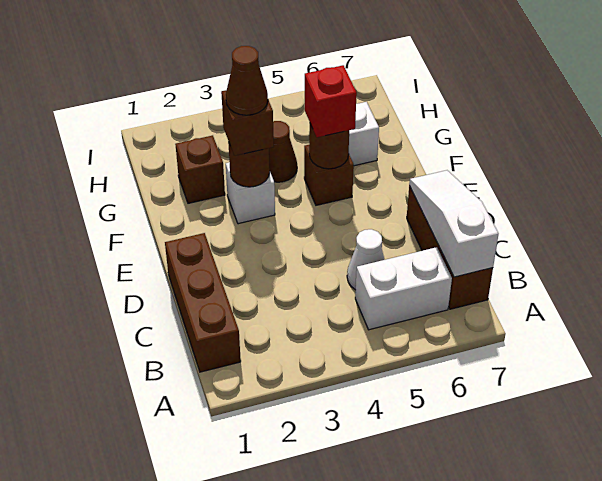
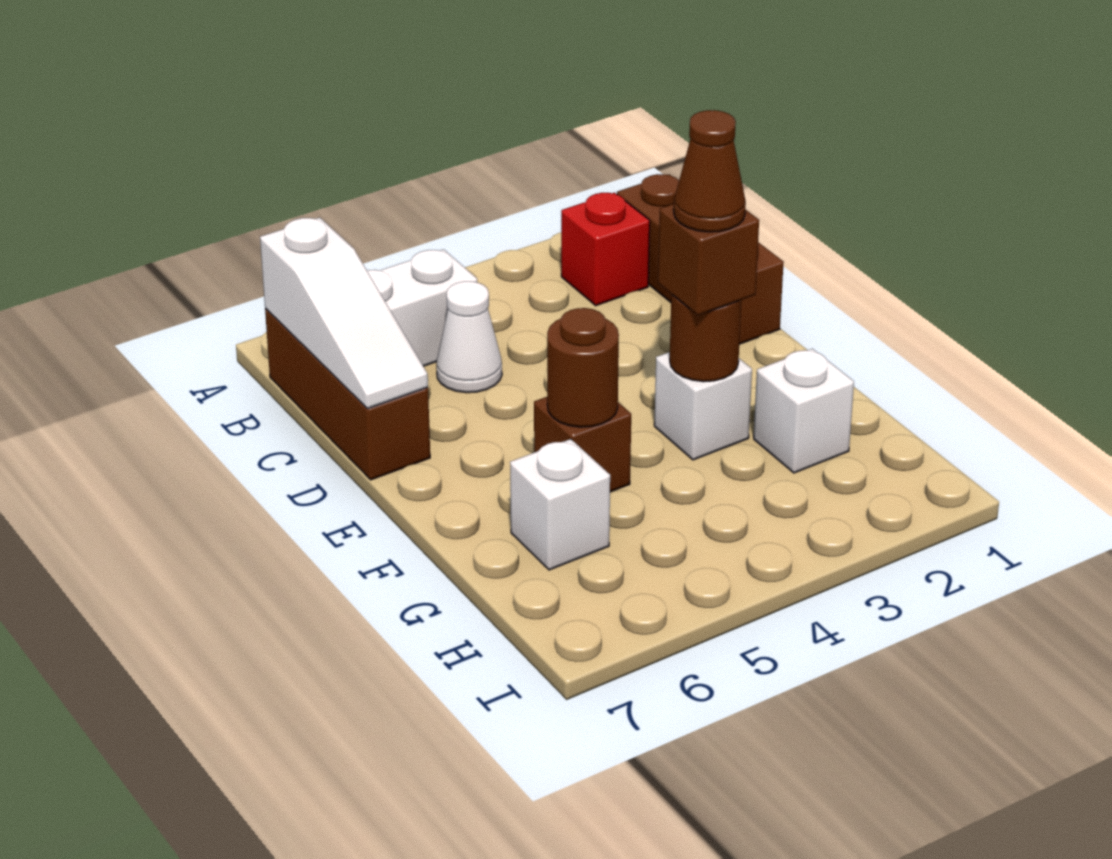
red brick F5 level 3 -> red brick B2 level 1
brown brick G2 level 1 -> white brick G2 level 1
brown cone G4 level 1 -> none

